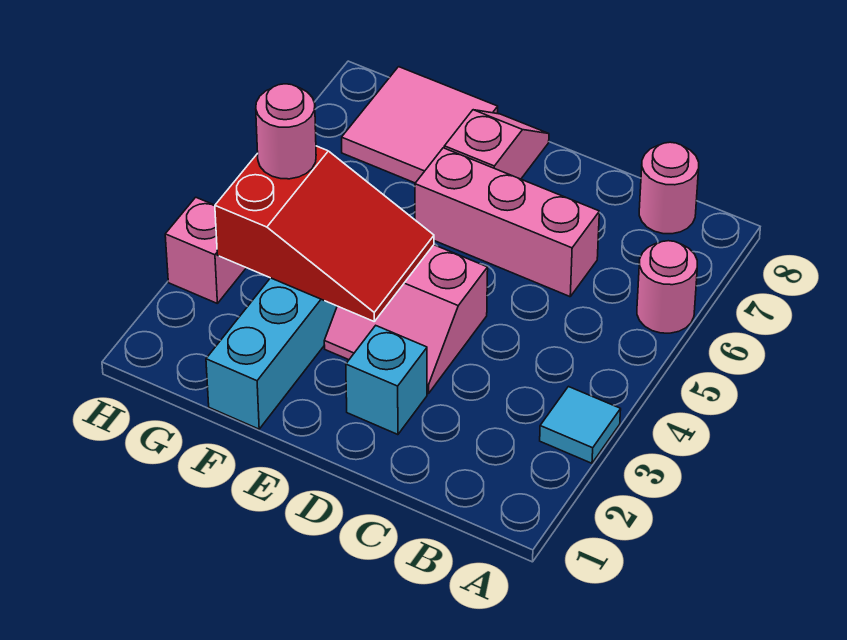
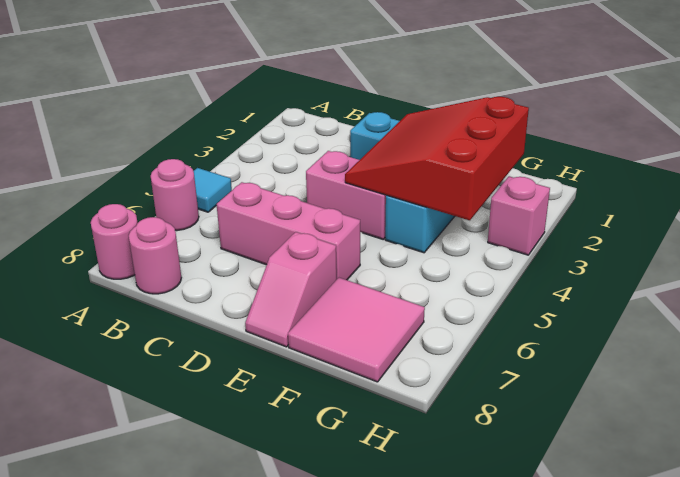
cyan tile A3 level 1 -> cyan tile A5 level 1
red slope E3:G4 level 2 top G -> red slope E2:G4 level 2 top G
pink round brick G4 level 3 -> pink round brick A8 level 1

